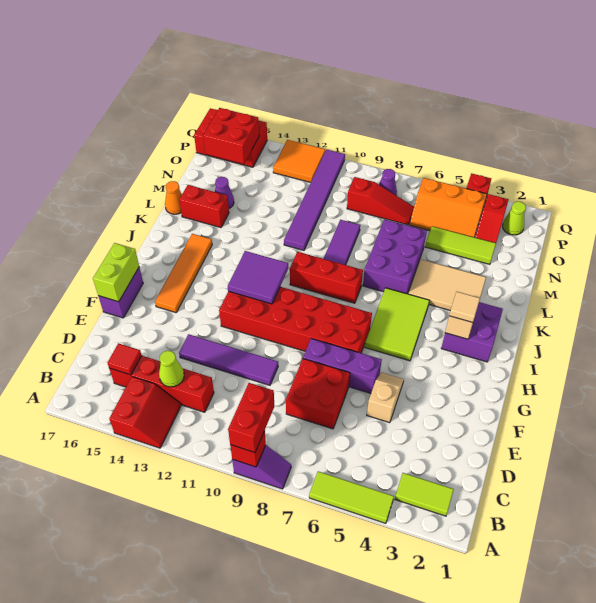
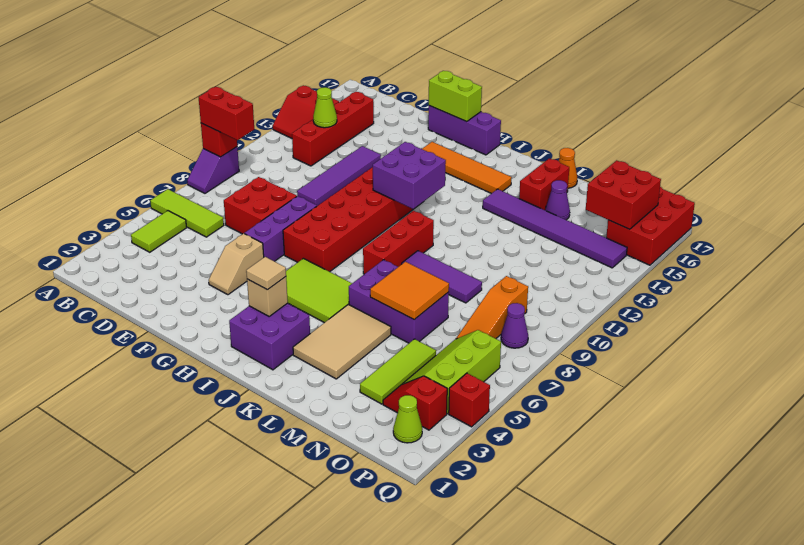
lime tile A4:A6 level 1 -> lime tile A6:C6 level 1
lime tile B2:B3 level 1 -> lime tile B4:B5 level 1
red tile C15 level 2 -> none
tan slope E5:F5 level 1 top E -> tan slope F4:F5 level 1 top 5
purple brick F17:G17 level 1 -> purple brick F17:H17 level 1
purple tile H11:I12 level 2 -> purple brick H11:I12 level 2
purple tile L11:Q11 level 1 -> purple tile K14:P14 level 1
orange slope O4:P6 level 1 top P -> lime slope O4:P6 level 1 top P
red slope O7:O9 level 1 top 9 -> orange slope O7:O9 level 1 top 9
orange tile P12:Q13 level 1 -> orange tile L6:M7 level 2

